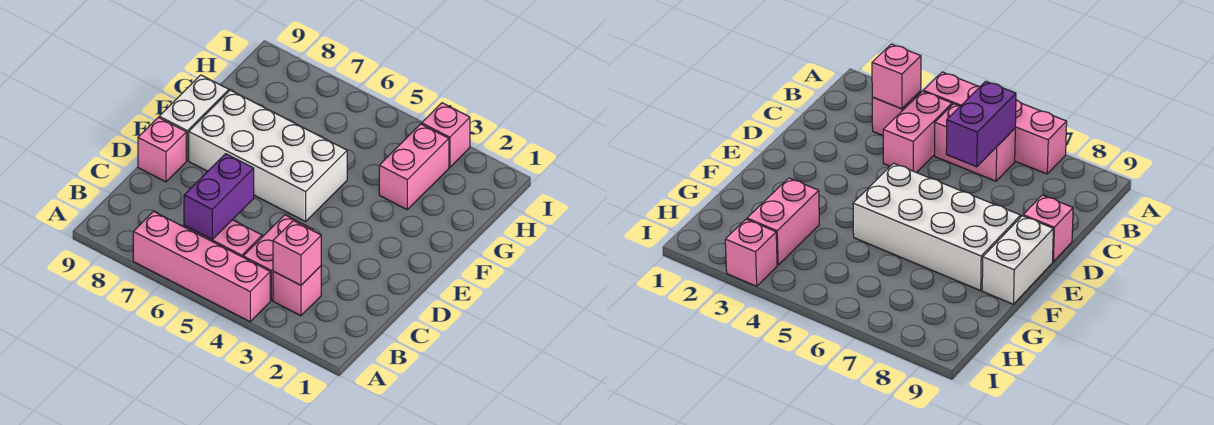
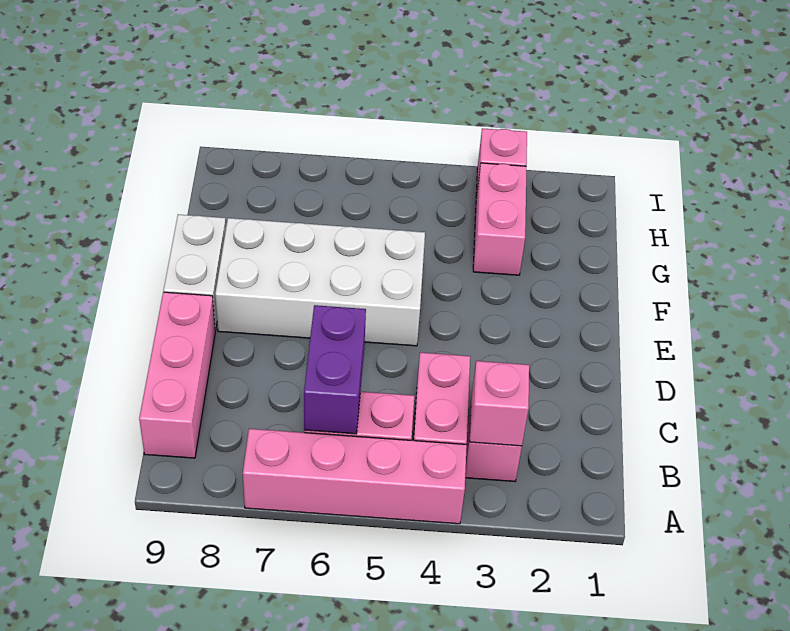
pink brick D9 level 1 -> pink brick B9:D9 level 1

